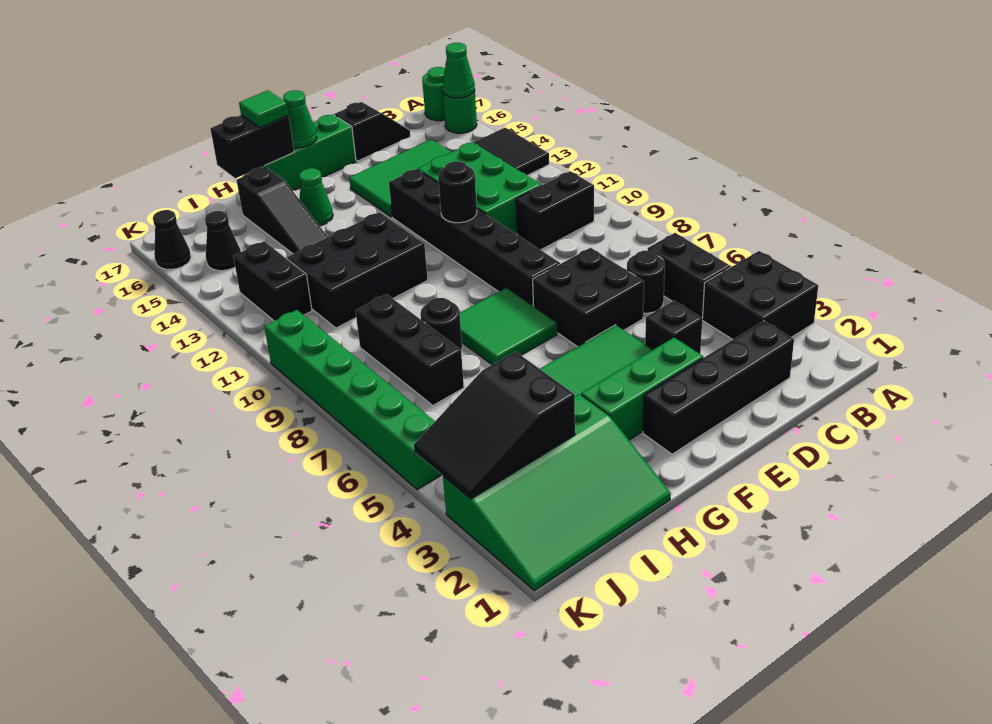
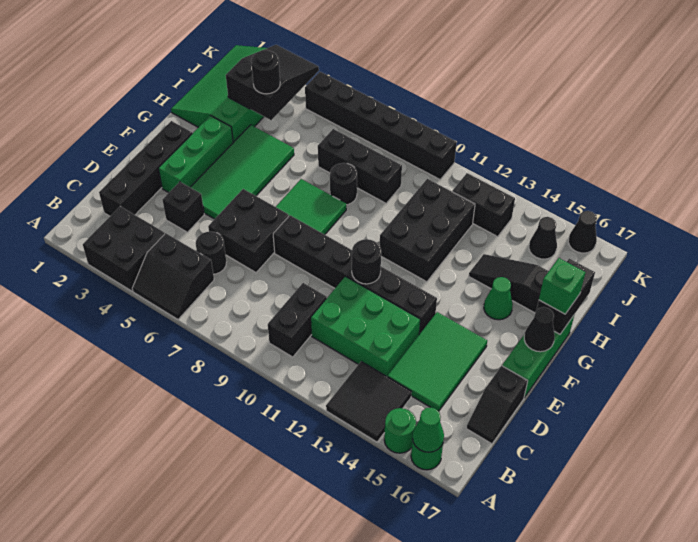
green round brick A17 level 1 -> green round brick A15 level 1
green cone F17 level 2 -> black cone F17 level 2
green tile G17 level 3 -> green brick G17 level 3
none -> black round brick I4 level 3
green brick K5:K10 level 1 -> black brick K5:K10 level 1

